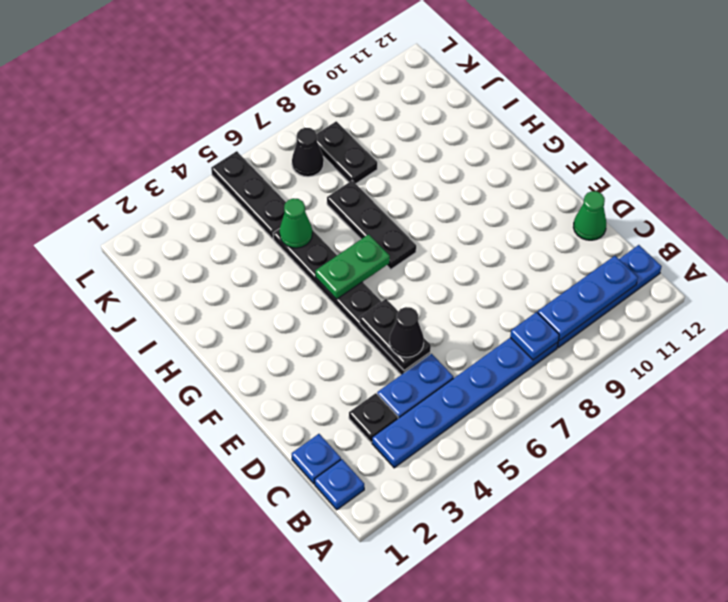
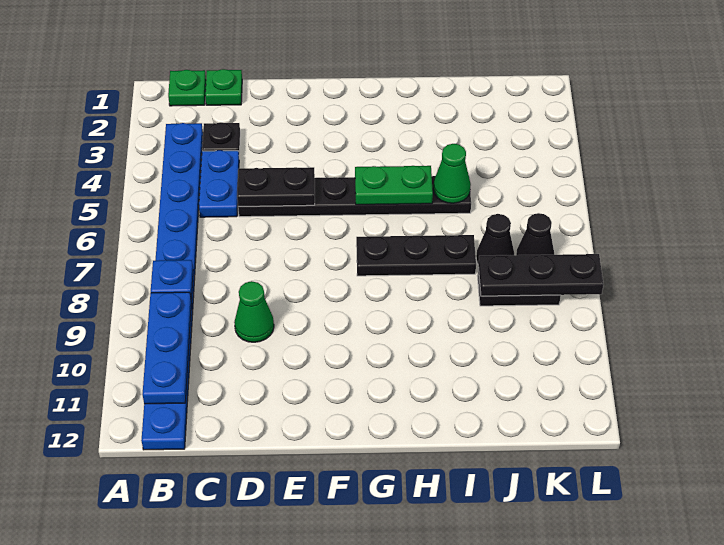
blue plate B1 level 1 -> green plate B1 level 1
blue plate C1 level 1 -> green plate C1 level 1
black cone D5 level 3 -> black cone J7 level 1
green cone D12 level 1 -> green cone D9 level 1
green plate G5:G6 level 2 -> green plate G5:H5 level 2
black plate J5:L5 level 1 -> black plate J8:L8 level 2

